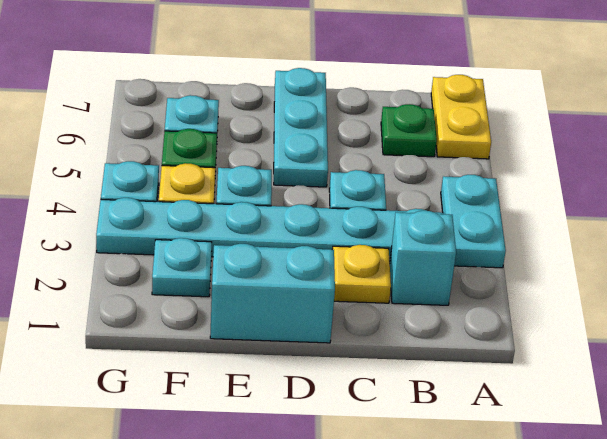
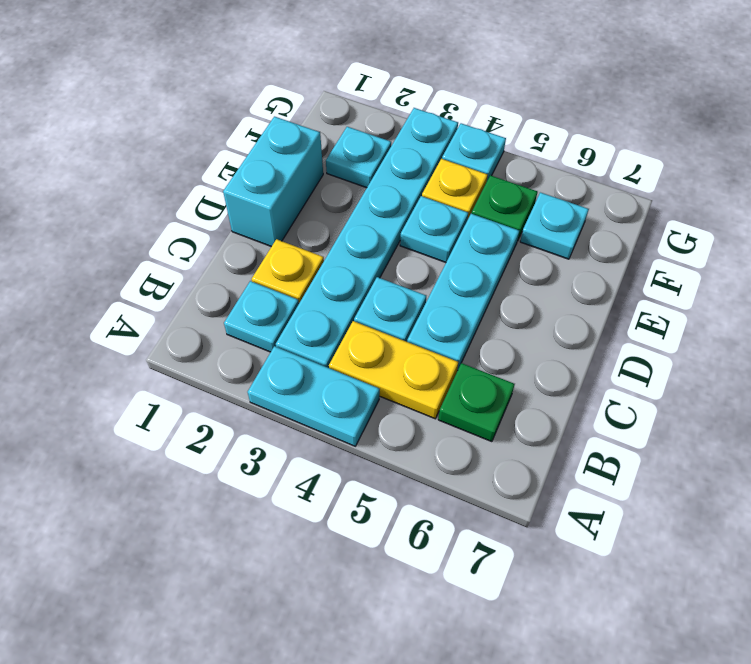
yellow plate A6:A7 level 1 -> yellow plate B4:B5 level 1
cyan brick B2 level 1 -> cyan plate B2 level 1
cyan plate D5:D7 level 1 -> cyan plate C5:E5 level 1

